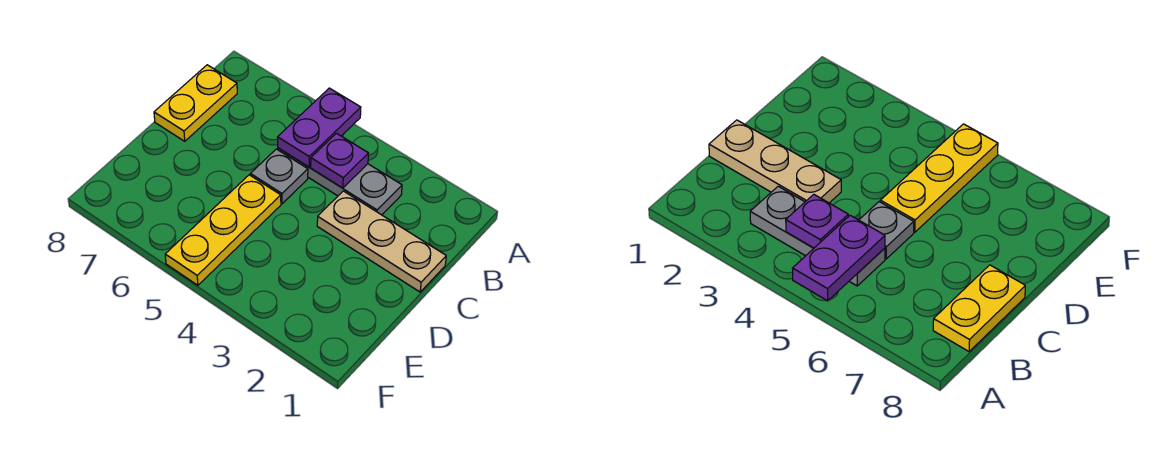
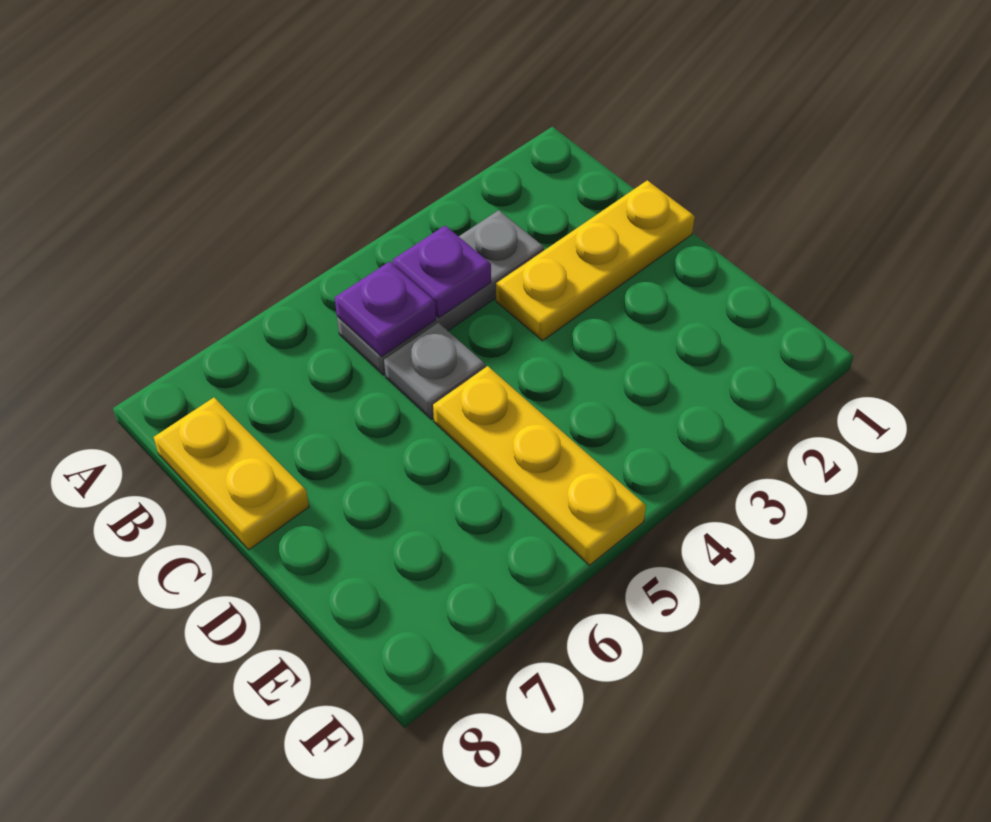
purple plate A5:B5 level 2 -> purple plate B5 level 2
tan plate C1:C3 level 1 -> yellow plate C1:C3 level 1

